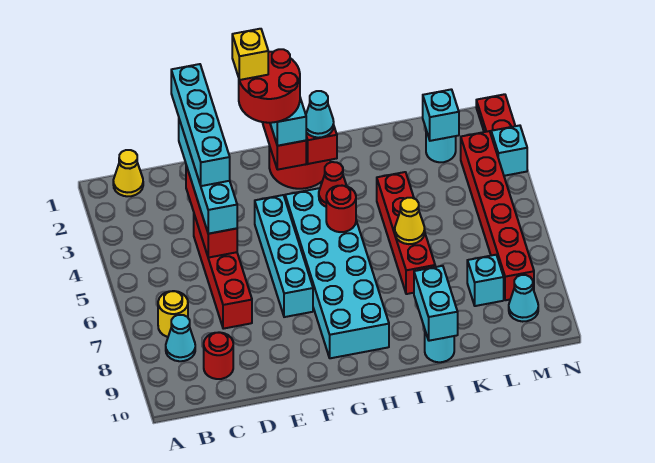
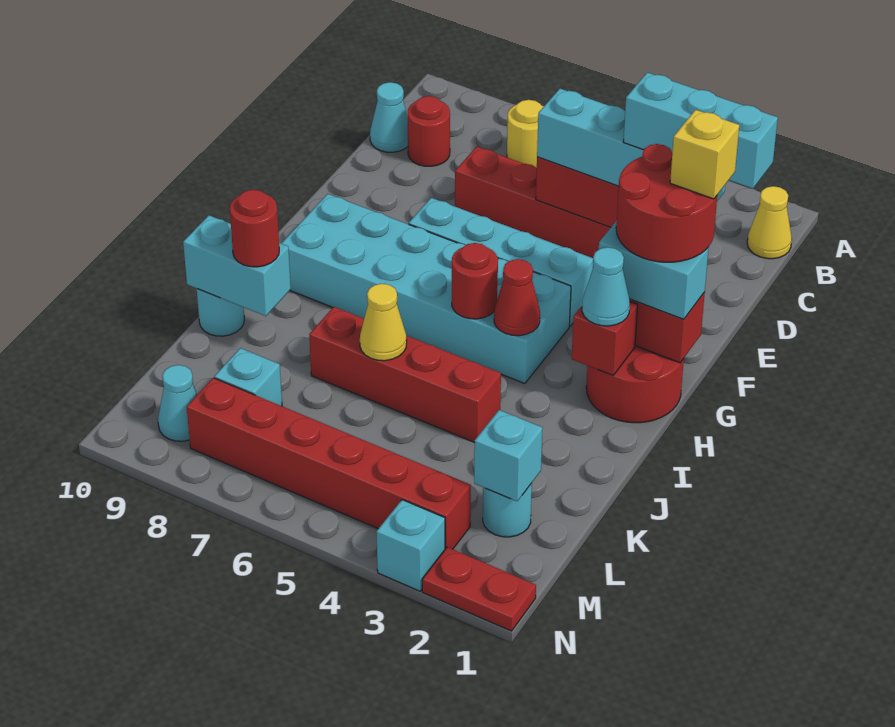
cyan cone B8 level 1 -> cyan cone C10 level 1
cyan brick D1:D4 level 4 -> cyan brick D1:D3 level 4
none -> red round brick J9 level 3

